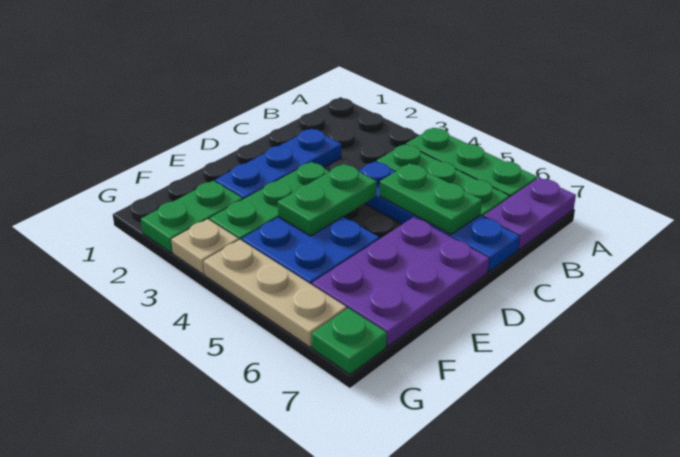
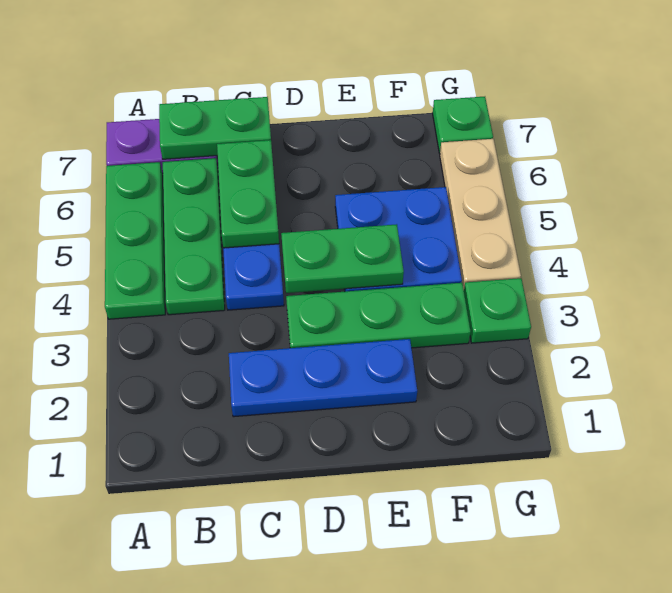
purple plate D6:F7 level 1 -> none
green plate F2:G2 level 1 -> green plate B7:C7 level 2
tan plate G3 level 1 -> green plate G3 level 1

